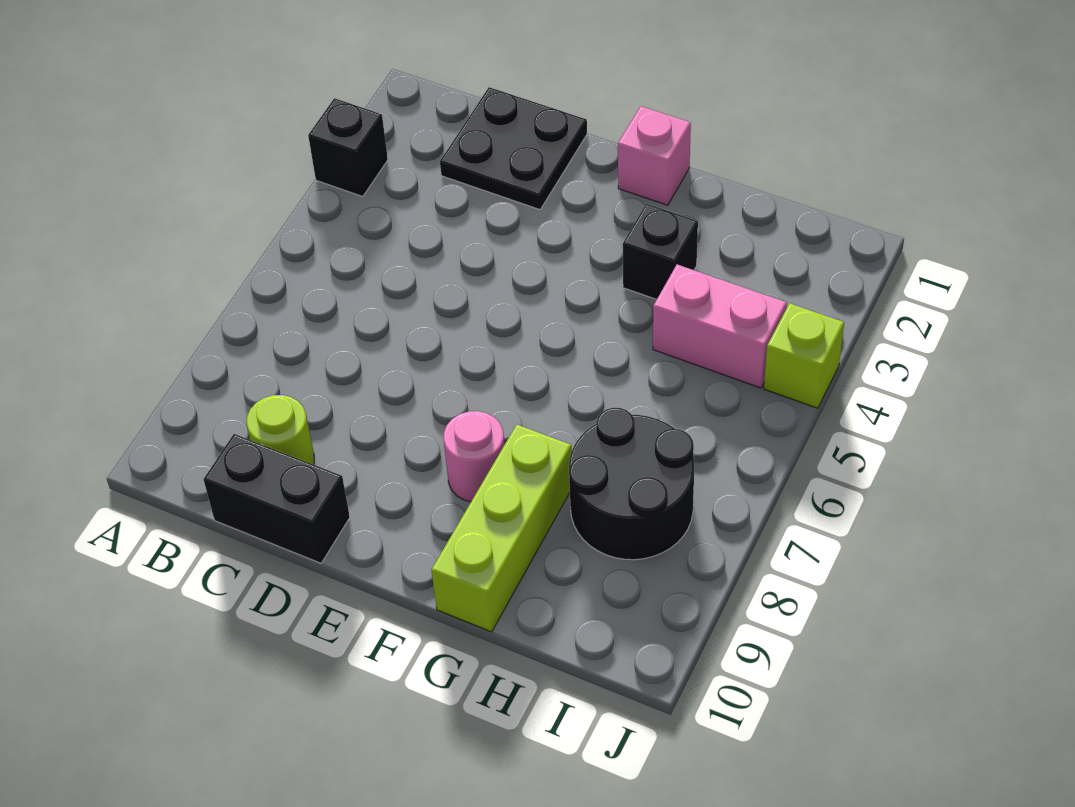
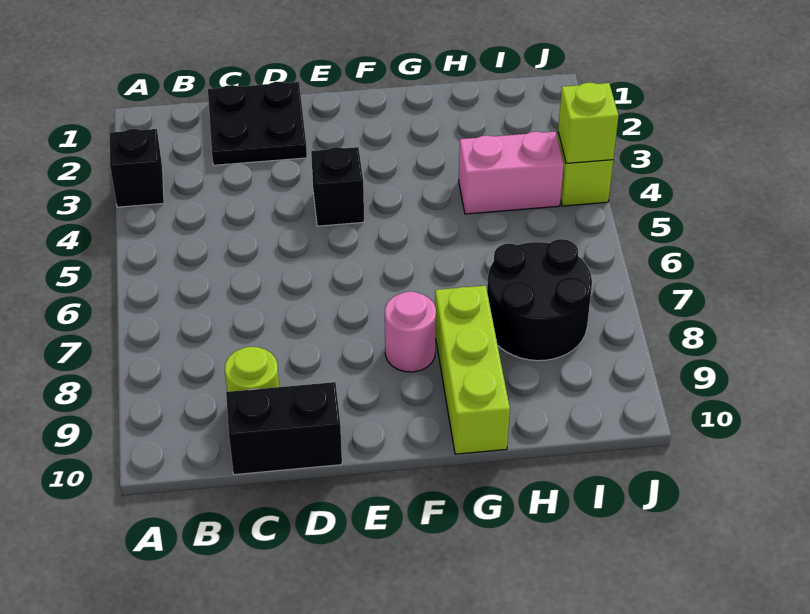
pink brick F1 level 1 -> none
black brick G3 level 1 -> black brick E4 level 1
none -> lime brick J4 level 2

